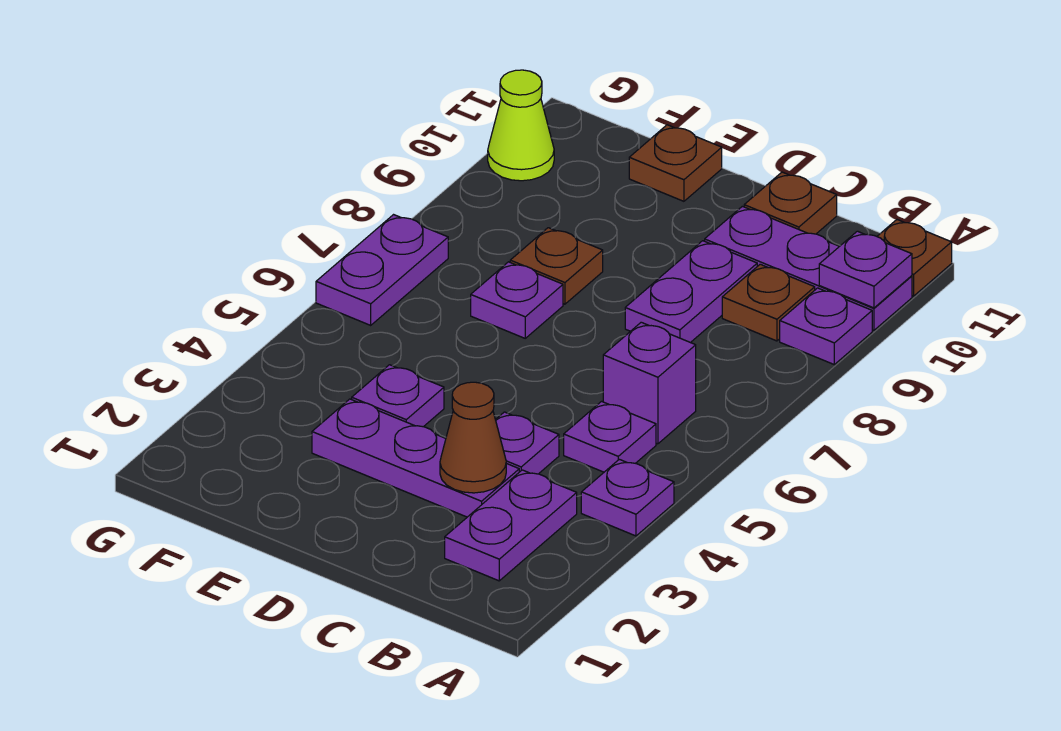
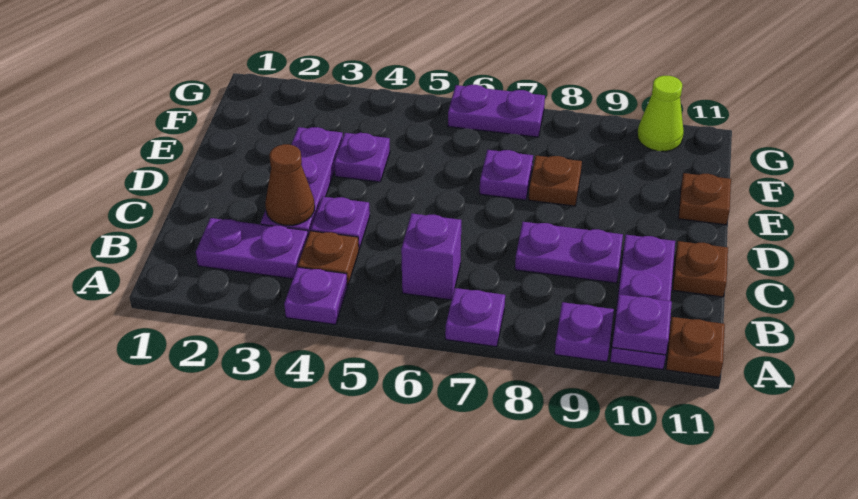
purple plate B5 level 1 -> purple plate A7 level 1
brown plate B9 level 1 -> brown plate B4 level 1

